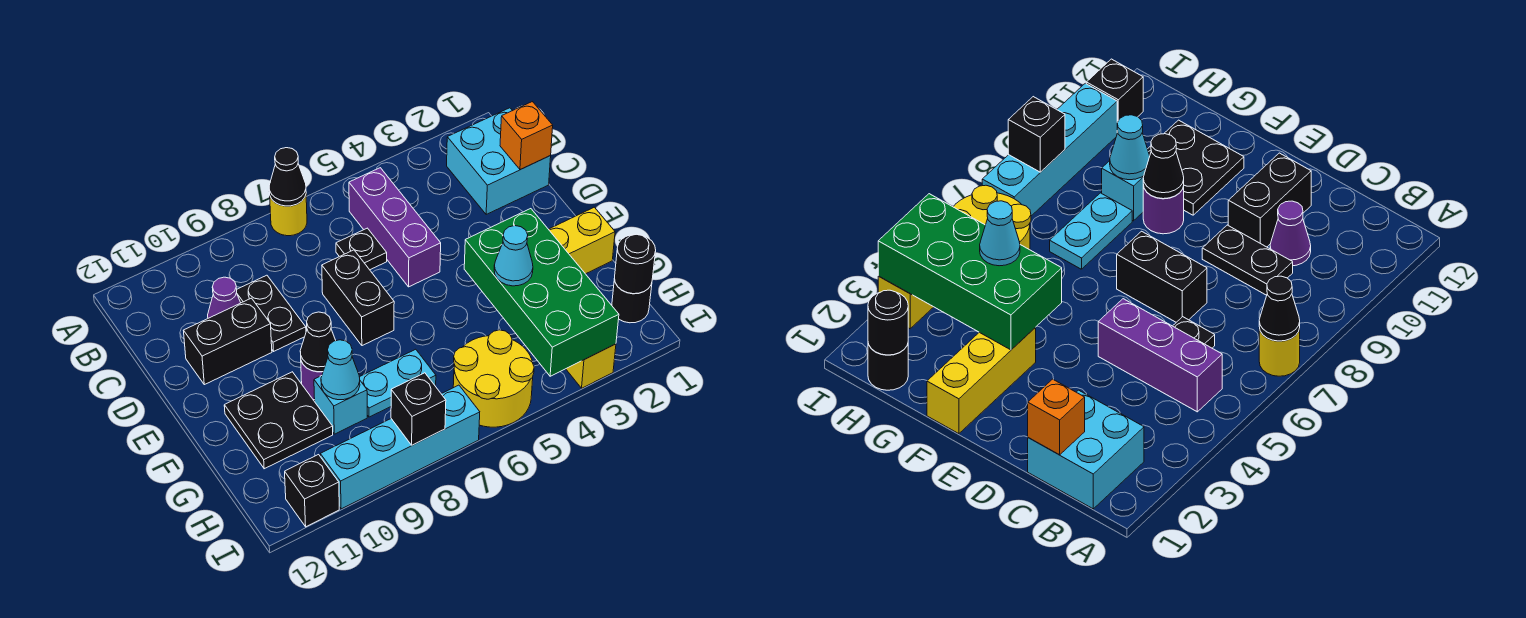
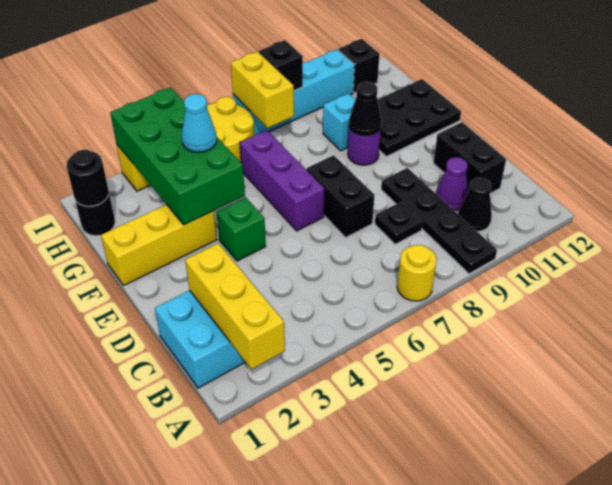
none -> yellow brick A2:C2 level 2
black cone A7 level 2 -> black cone B10 level 1
purple brick B5:D5 level 1 -> purple brick E6:G6 level 1
orange brick C1 level 2 -> none
black plate C6 level 1 -> black plate C8 level 1
black plate C9:D9 level 1 -> black plate A9:D9 level 1
black brick D10:D11 level 1 -> black brick C11:D11 level 1
none -> green brick E4 level 1
black plate F10:G11 level 1 -> black plate F10:G12 level 1
cyan plate G7:G8 level 1 -> none
cyan cone G9 level 2 -> none
none -> yellow brick H7:I7 level 2

